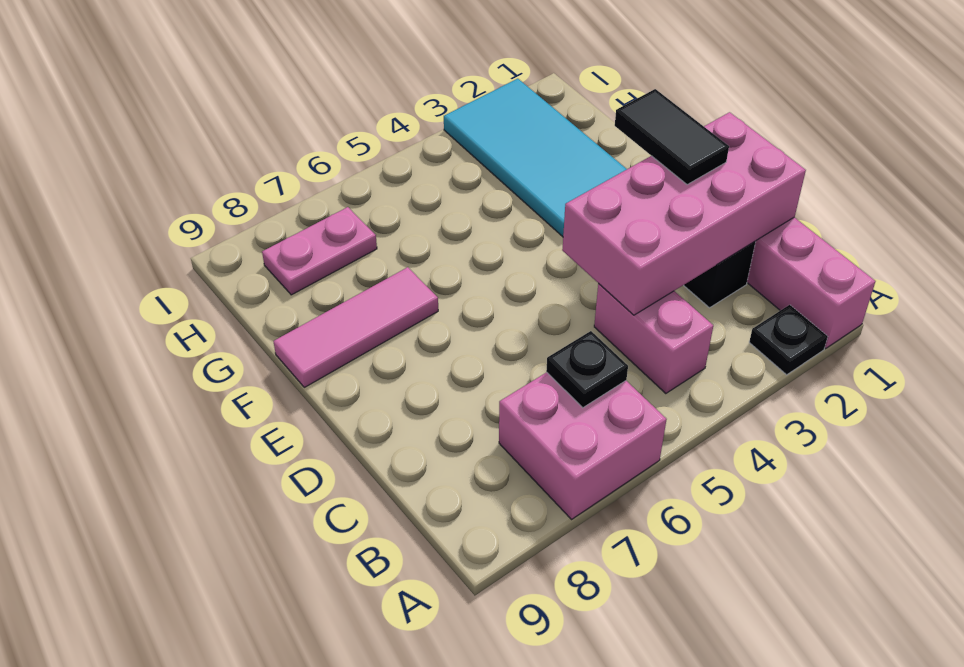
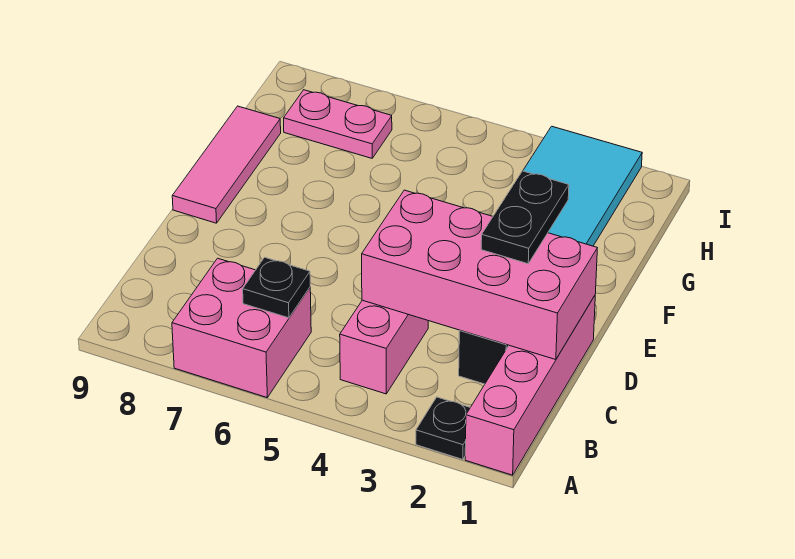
black tile D2:E2 level 3 -> black plate D2:E2 level 3
pink tile F7:F9 level 1 -> pink tile E9:G9 level 1

